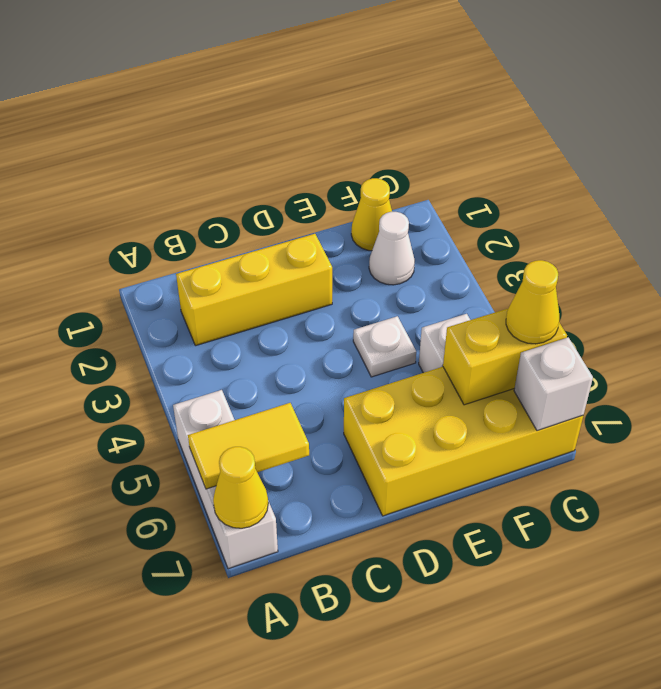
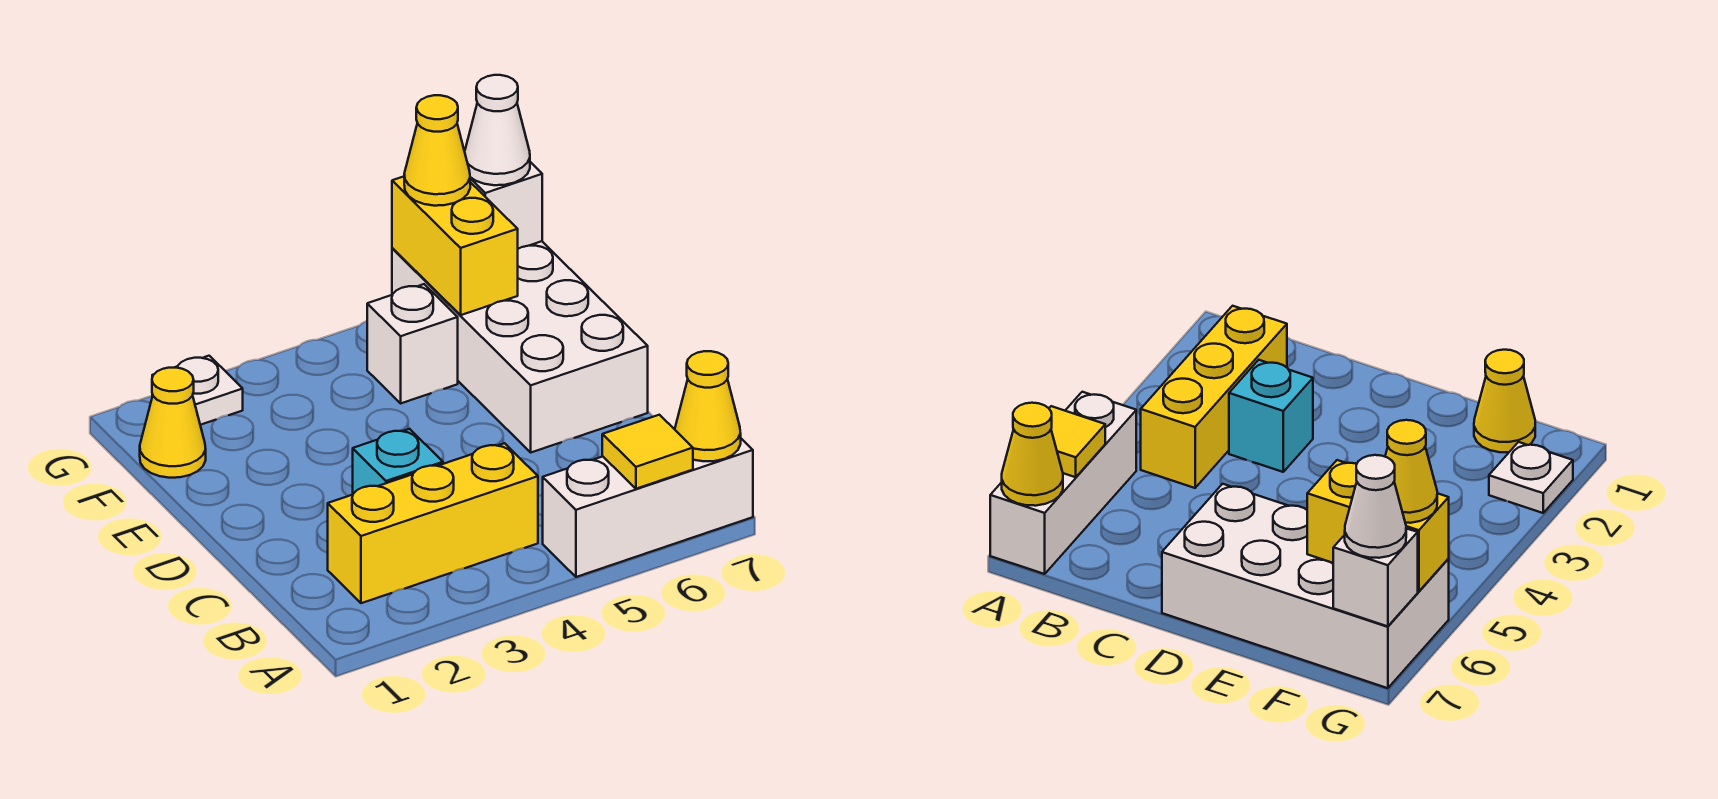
yellow tile A6:B6 level 2 -> yellow tile A6 level 2
yellow brick B2:D2 level 1 -> yellow brick B2:B4 level 1
none -> cyan brick C3 level 1
yellow brick D6:G7 level 1 -> white brick D6:G7 level 1
white plate E4 level 1 -> white plate G2 level 1
white cone F2 level 1 -> white cone G7 level 3

